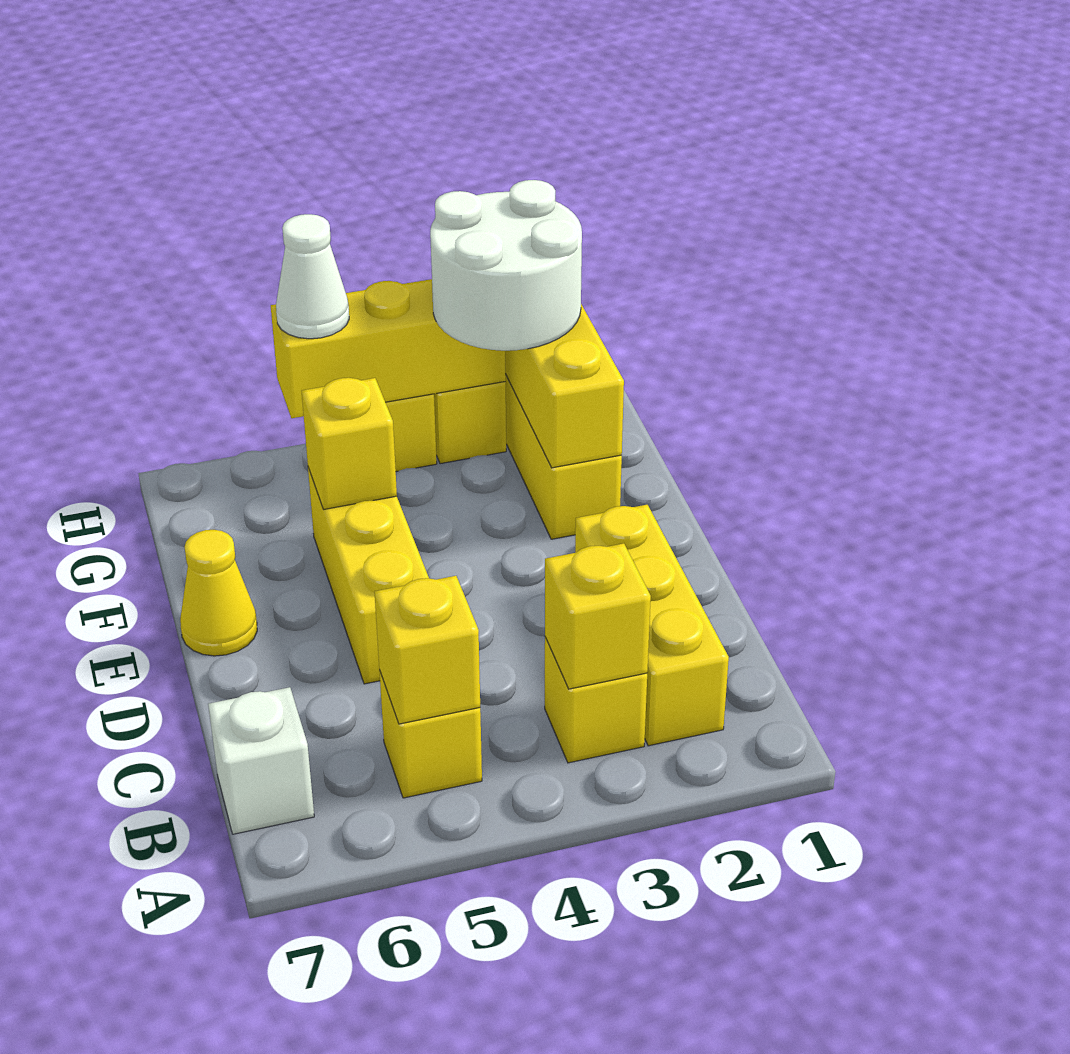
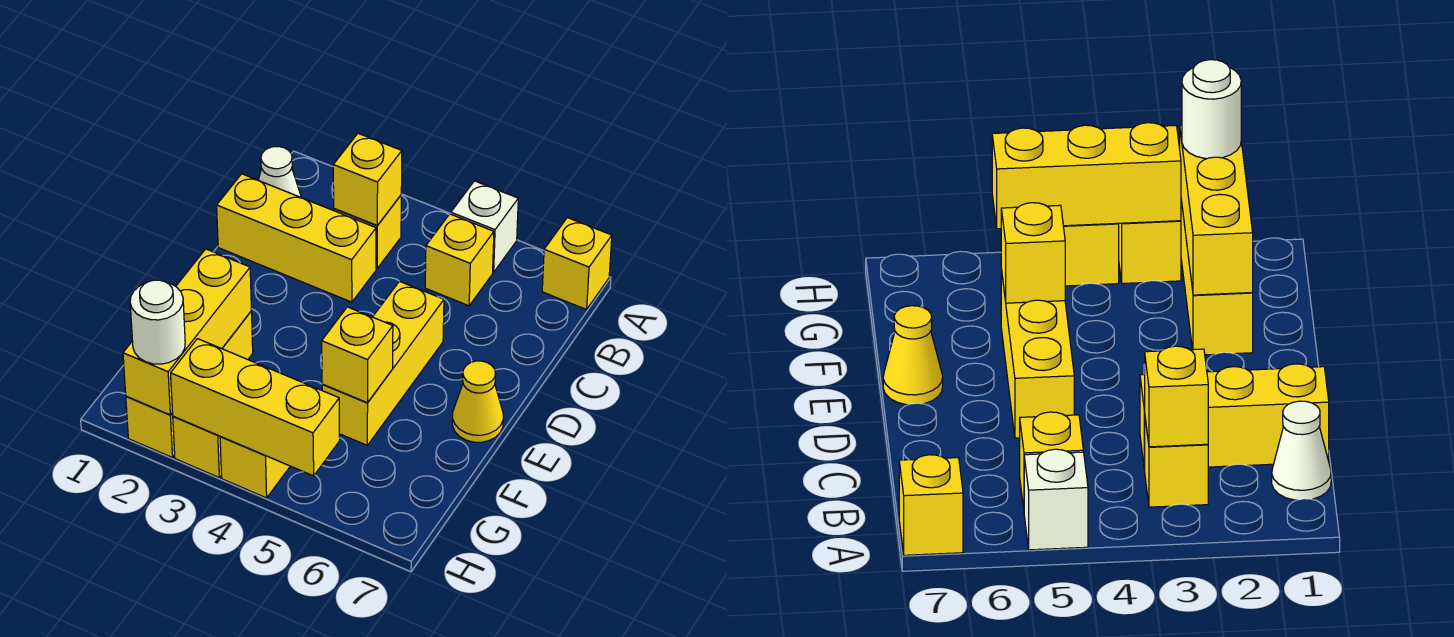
yellow brick B2:D2 level 1 -> yellow brick C1:C3 level 1
yellow brick B5 level 2 -> yellow brick A7 level 1
white brick B7 level 1 -> white brick A5 level 1
white round brick G2:H3 level 3 -> white round brick H2 level 3
white cone H5 level 3 -> white cone B1 level 1

